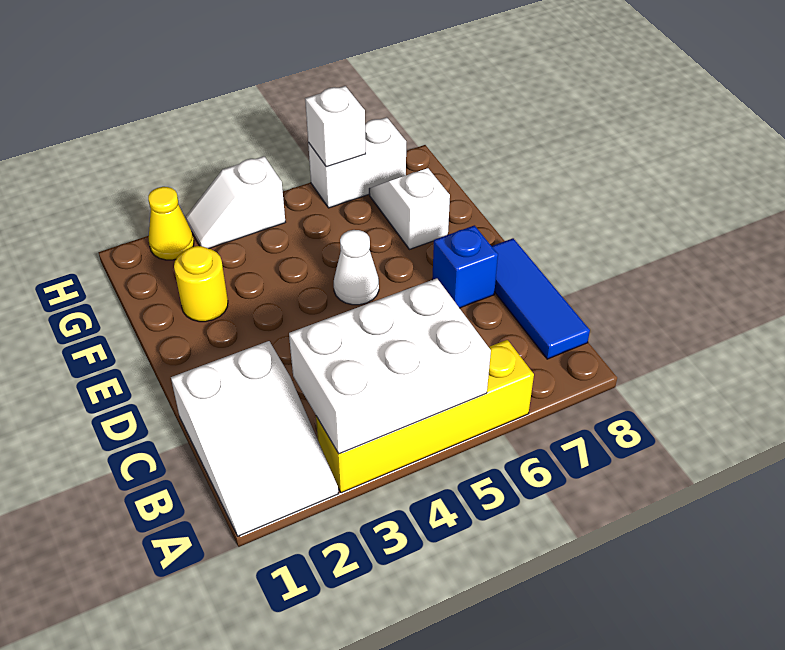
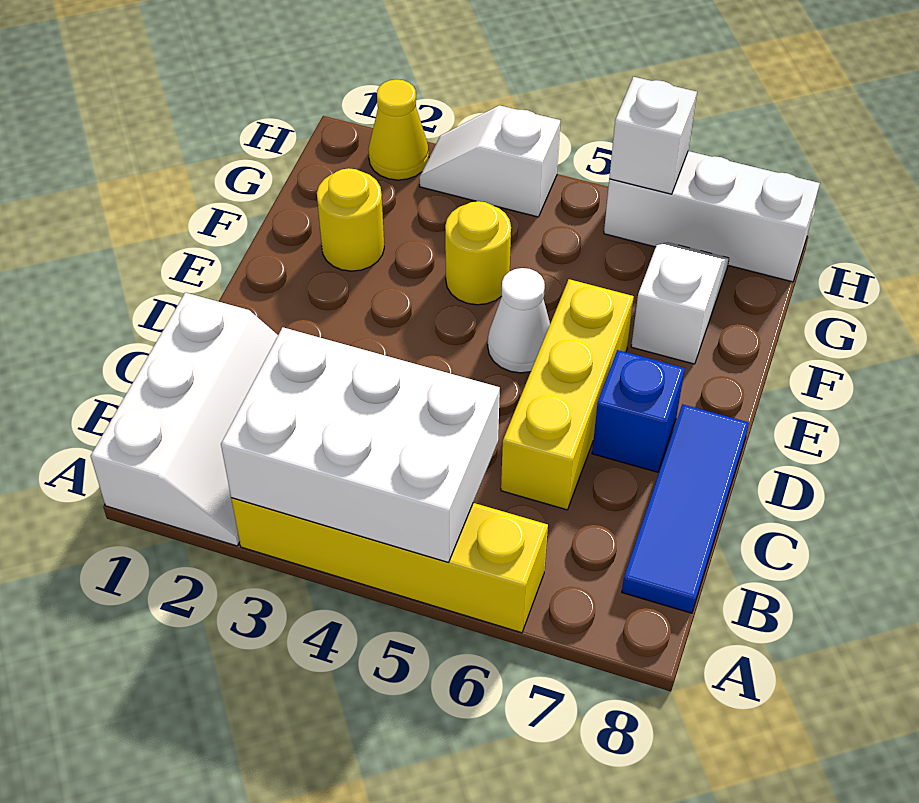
white slope A1:C2 level 1 top C -> white slope A1:C2 level 1 top 1
none -> yellow brick C6:E6 level 1
none -> yellow round brick F4 level 1
white brick H6:H7 level 1 -> white brick H6:H8 level 1

